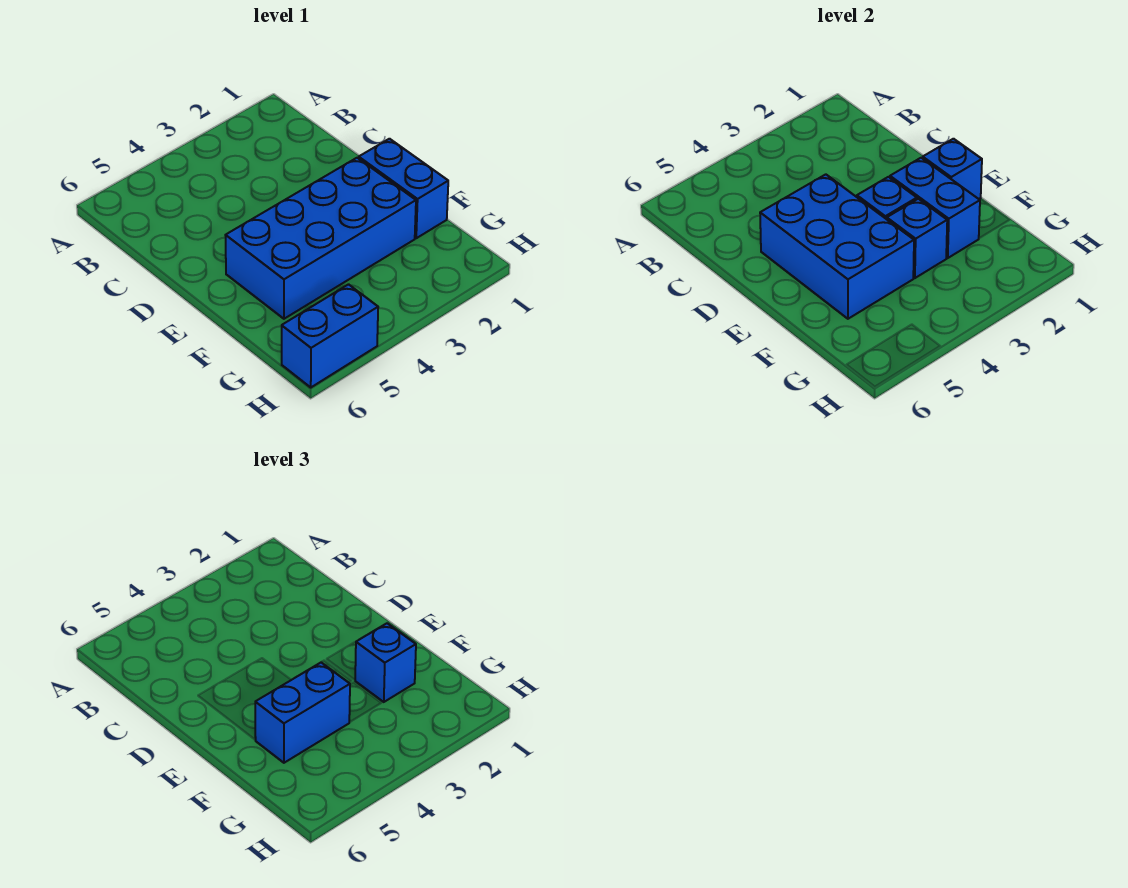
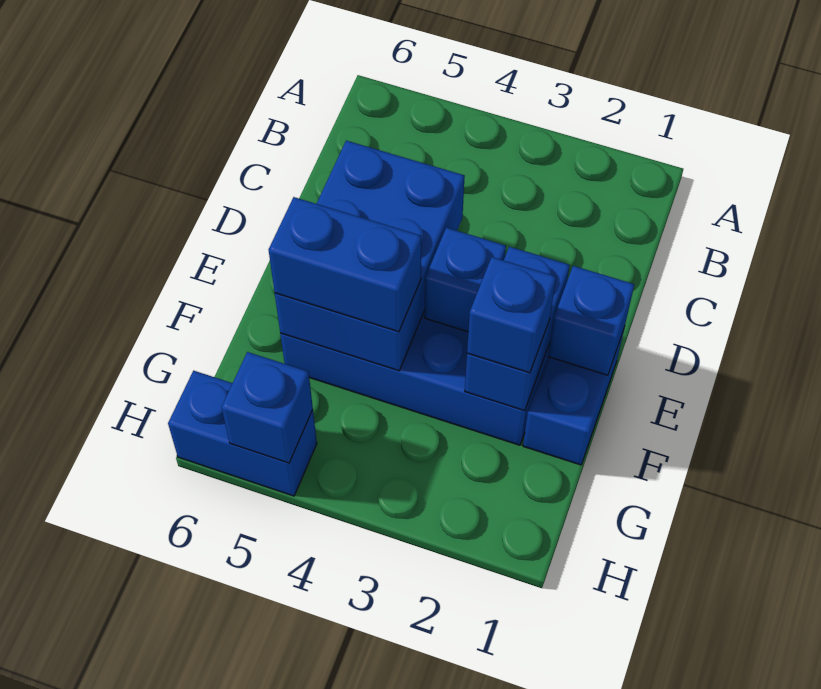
blue brick F3 level 2 -> blue brick H5 level 2

